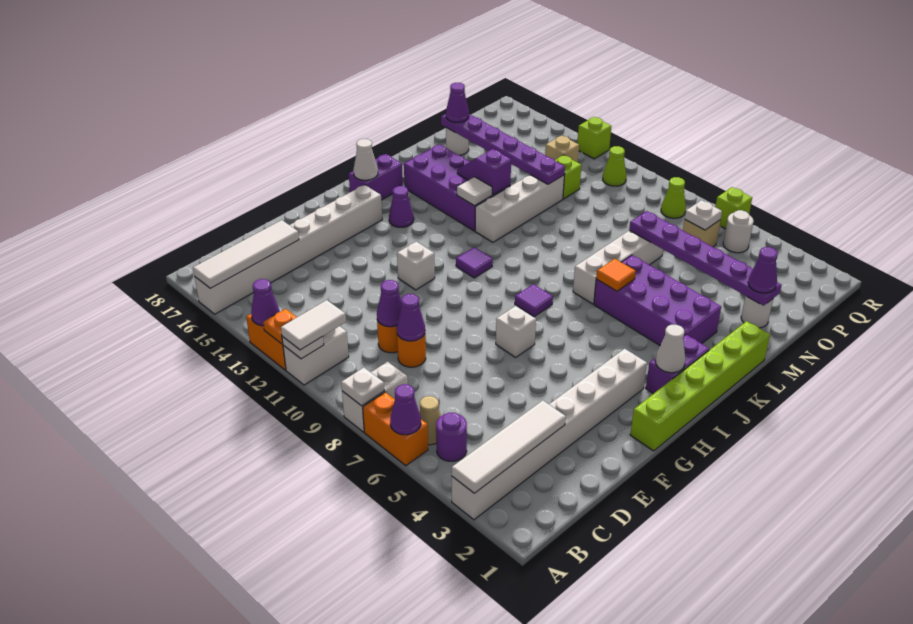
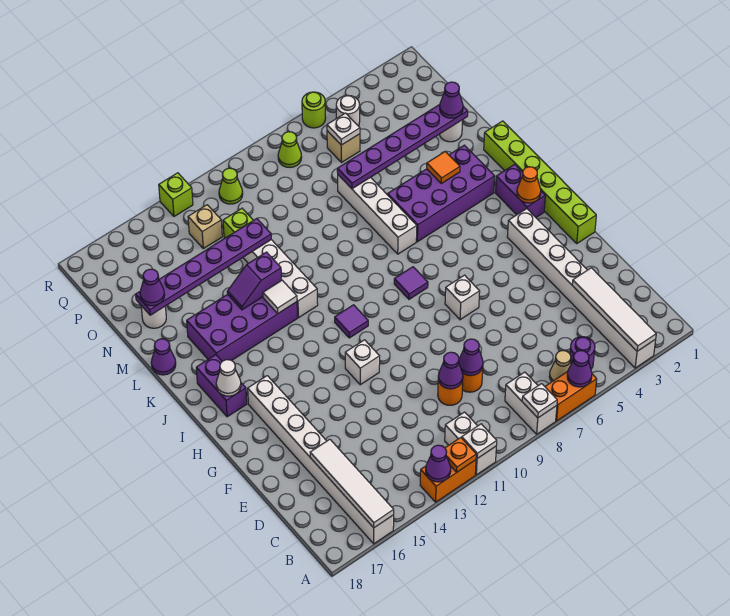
white tile A11:B11 level 3 -> none
white cone I2 level 2 -> orange cone I2 level 2
purple cone I15 level 1 -> purple cone L18 level 1
orange tile K6 level 2 -> orange tile L4 level 2
lime brick R6 level 1 -> lime round brick R6 level 1

